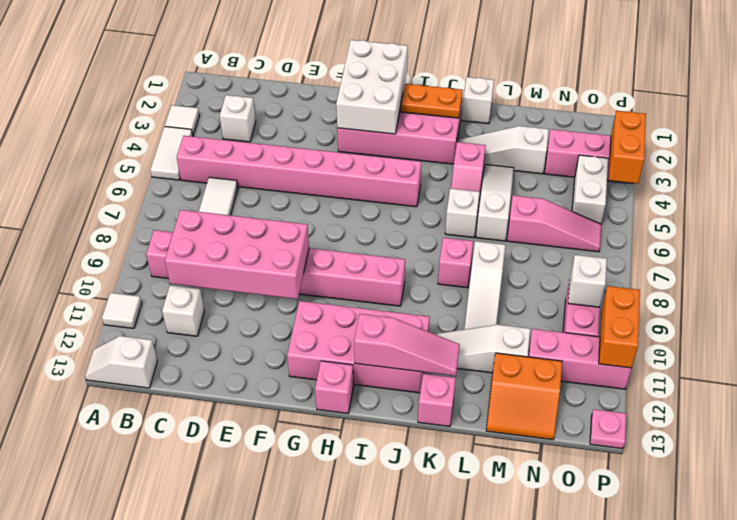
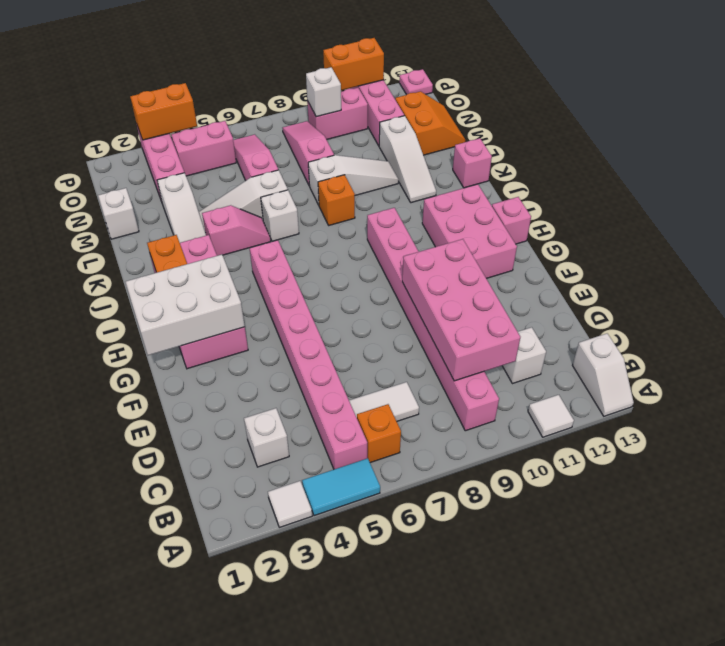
white tile A4:A5 level 1 -> cyan tile A4:A5 level 1
none -> orange brick B6 level 1
pink brick G11:J12 level 1 -> pink brick G11:I12 level 1
pink slope I12:K12 level 2 top I -> pink slope M8:O8 level 1 top M
white brick K1 level 1 -> white brick M1 level 1
pink brick K8 level 1 -> orange brick K8 level 1
white brick O4:O5 level 1 -> pink brick O4:O5 level 1

